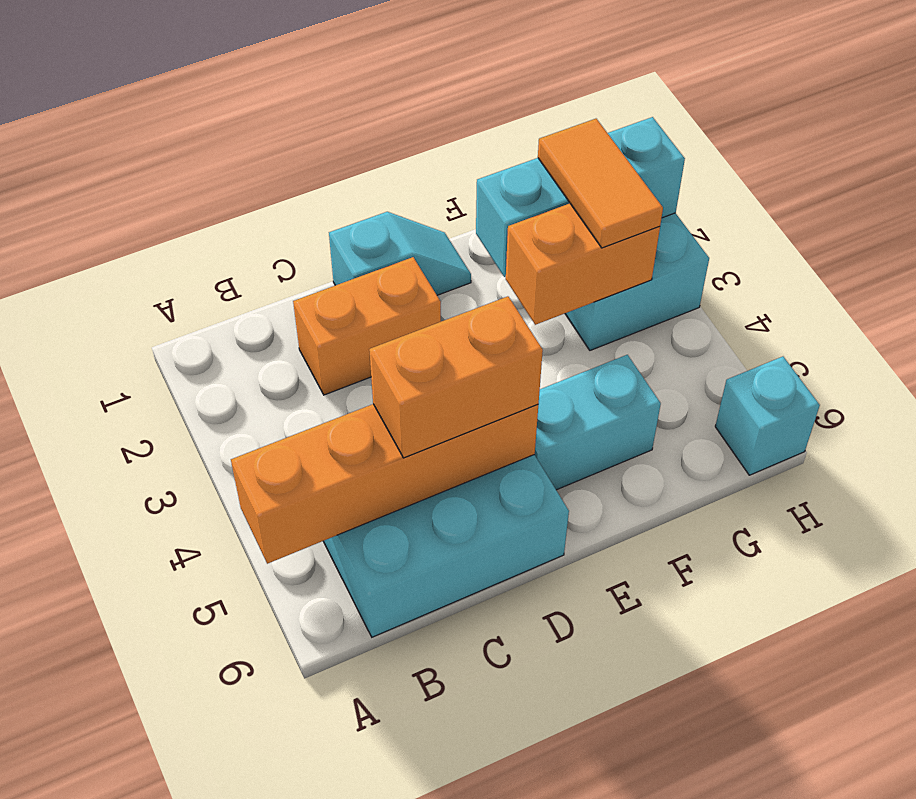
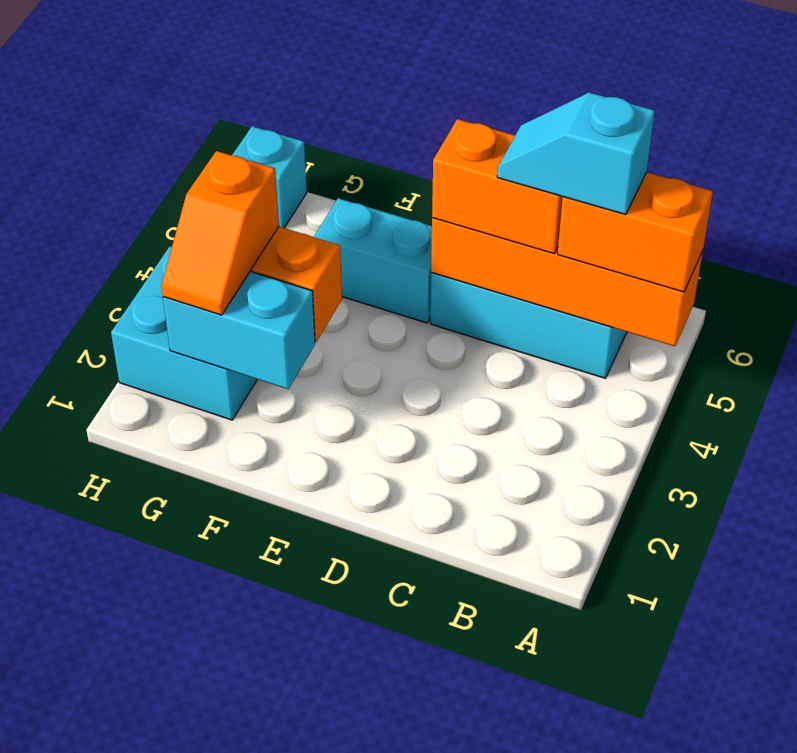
orange brick C2:D2 level 1 -> orange brick A5:B5 level 3
cyan slope D1:E1 level 1 top D -> cyan slope B5:C5 level 4 top B
cyan brick F2:H2 level 2 -> cyan brick F2:G2 level 2
orange tile G2:G3 level 3 -> orange slope G2:G3 level 3 top 3

